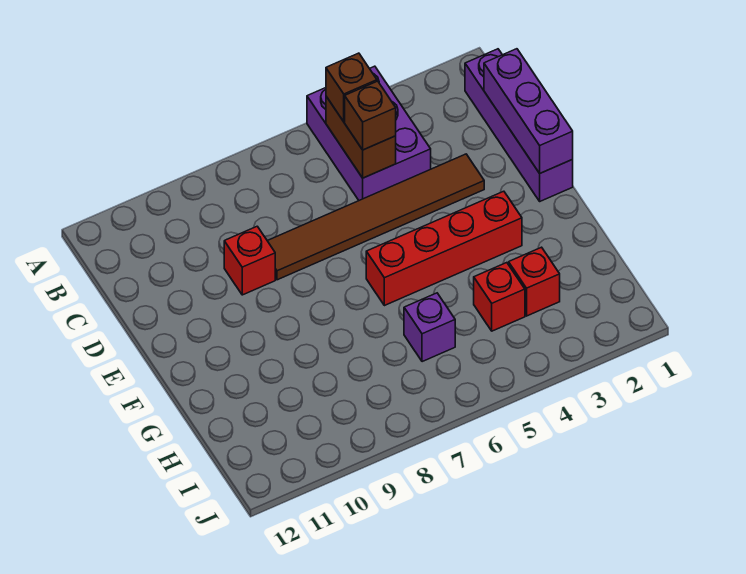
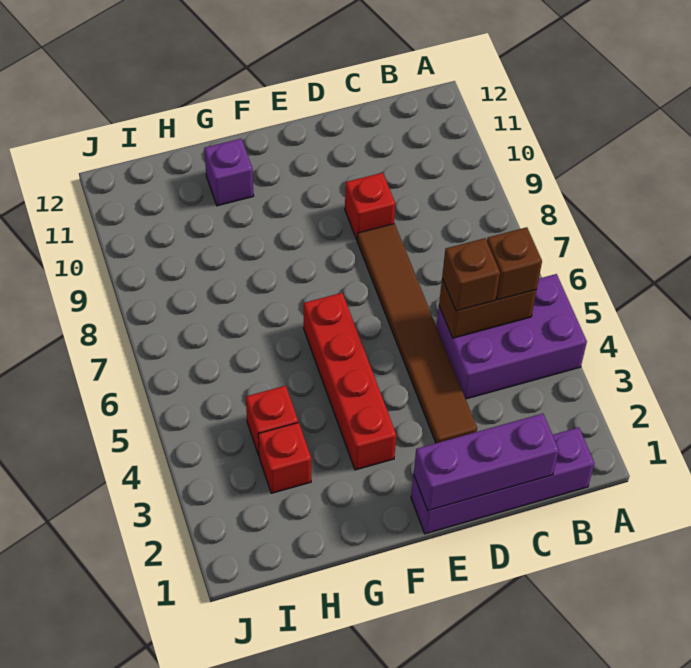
purple brick H6 level 1 -> purple brick G11 level 1

